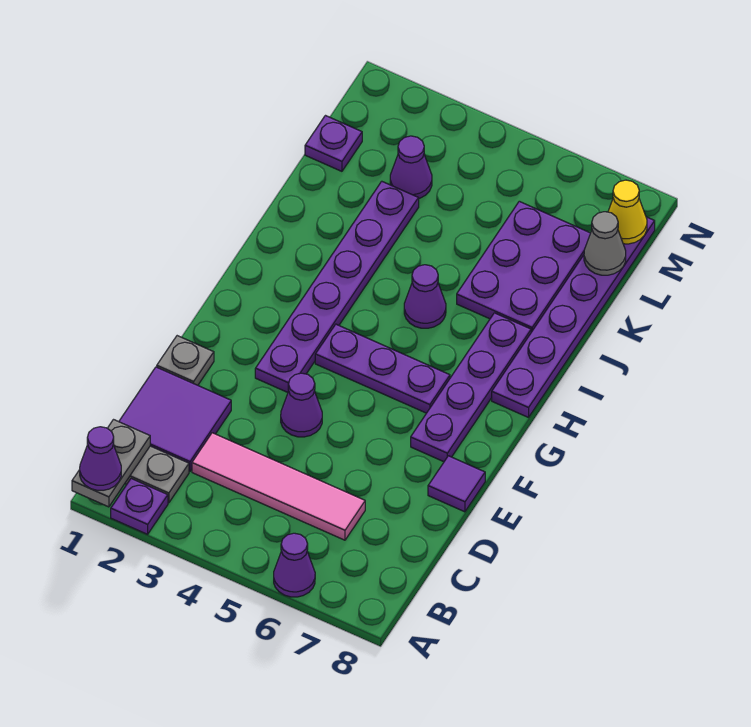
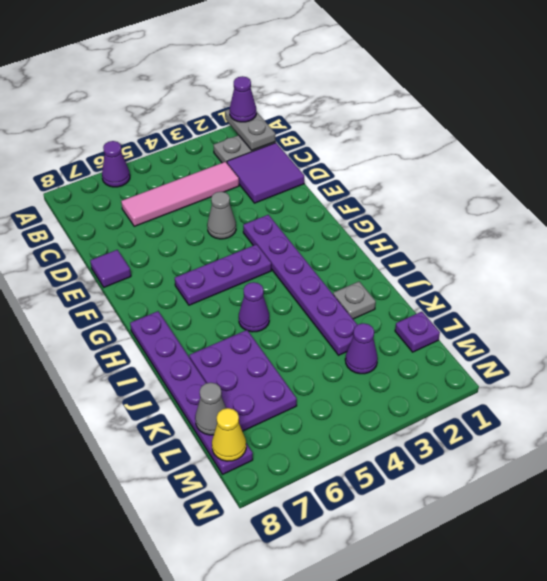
purple plate A2 level 1 -> none
grey plate E1 level 1 -> grey plate J2 level 1
purple cone E4 level 1 -> grey cone E4 level 1
purple plate F7:I7 level 1 -> none

